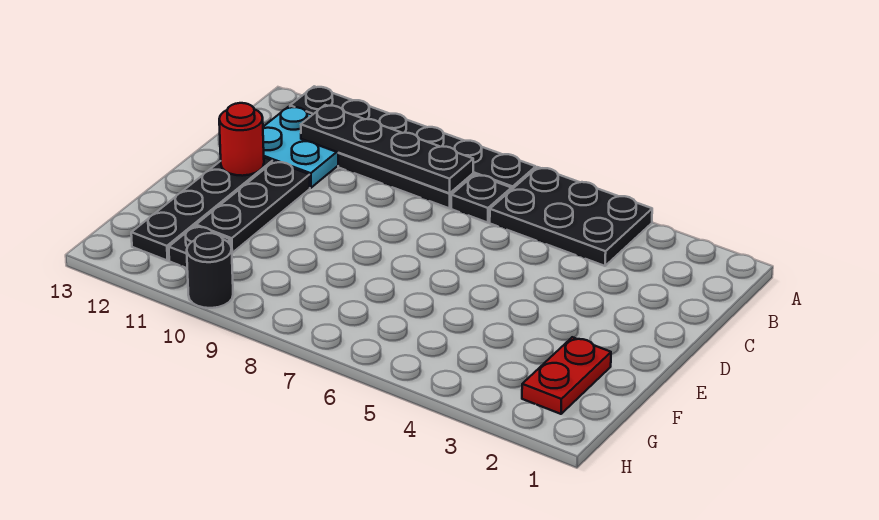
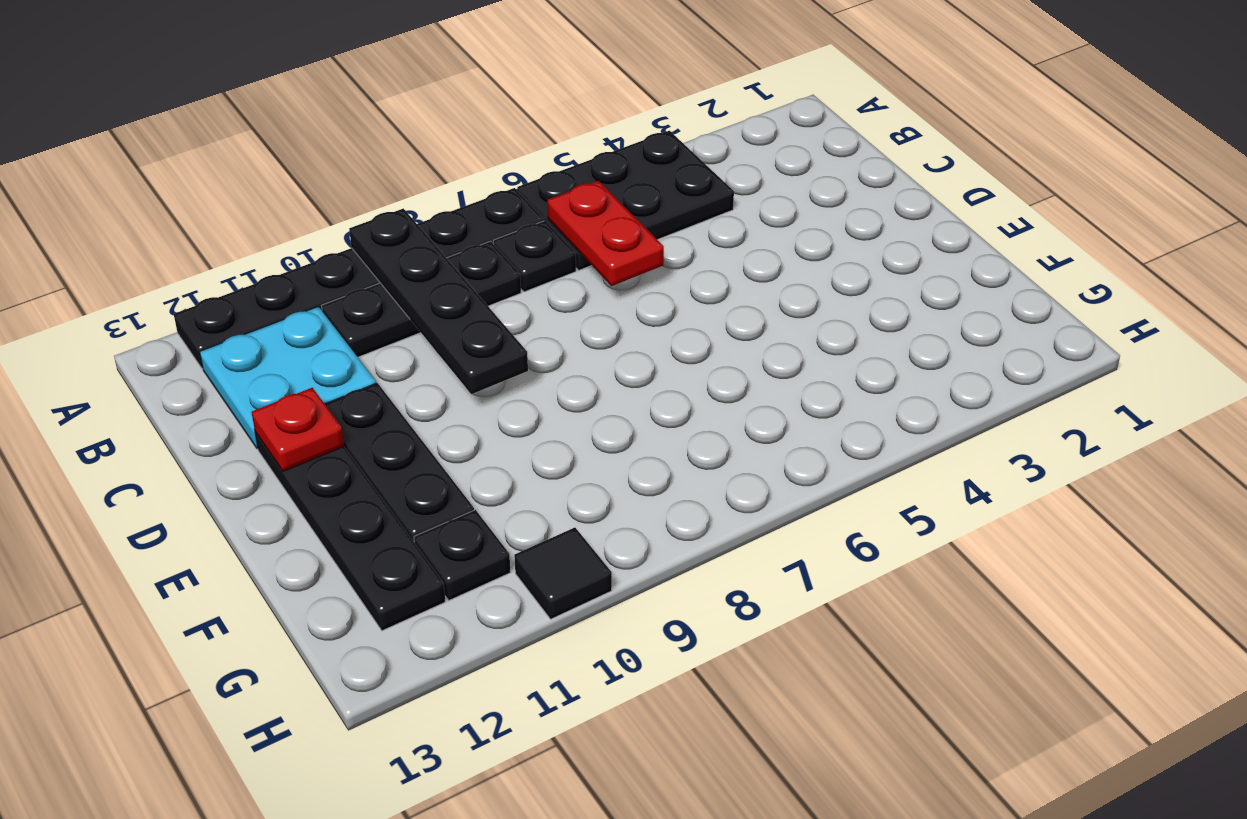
black plate B8:B11 level 2 -> black plate A9:D9 level 2
red round brick D12 level 2 -> red plate D12 level 2
red plate F2:G2 level 1 -> red plate B6:C6 level 2
black round brick H10 level 1 -> black tile H10 level 1

